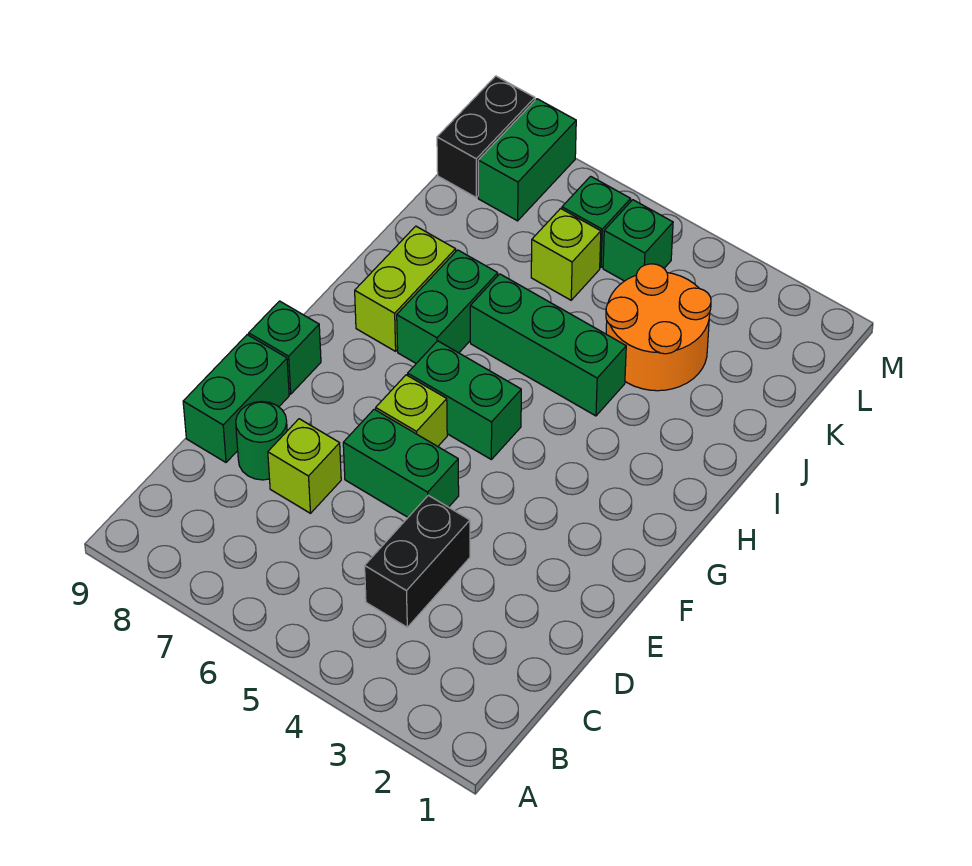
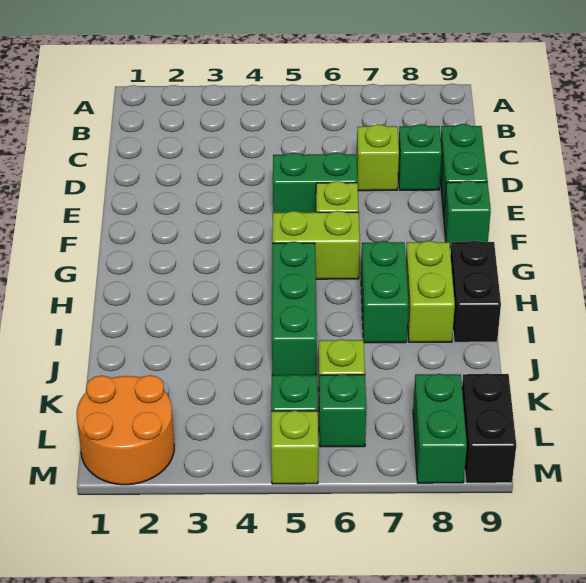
black brick C4:D4 level 1 -> black brick H9:I9 level 1
green round brick D8 level 1 -> green brick D8 level 1
green brick G5:G6 level 1 -> lime brick G5:G6 level 1
green brick I4:I6 level 1 -> green brick H5:J5 level 1
orange round brick J3:K4 level 1 -> orange round brick L1:M2 level 1
none -> lime brick M5 level 1

